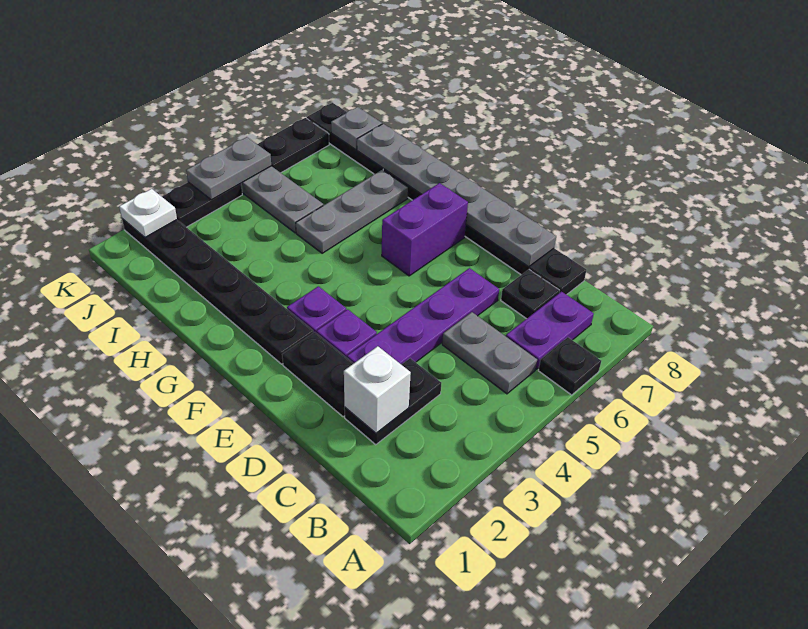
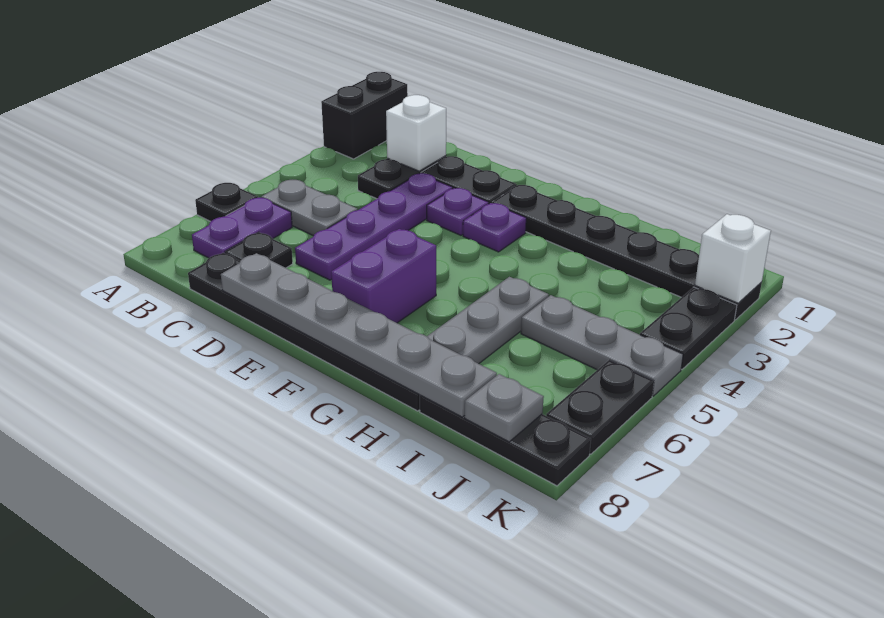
none -> black brick A1:A2 level 1
white plate K2 level 2 -> white brick K2 level 2
grey plate K4:K5 level 2 -> none

